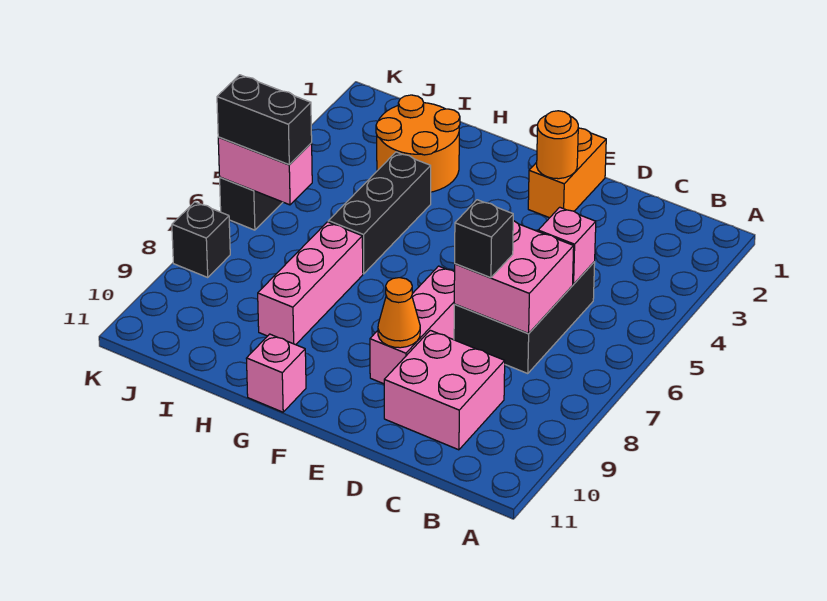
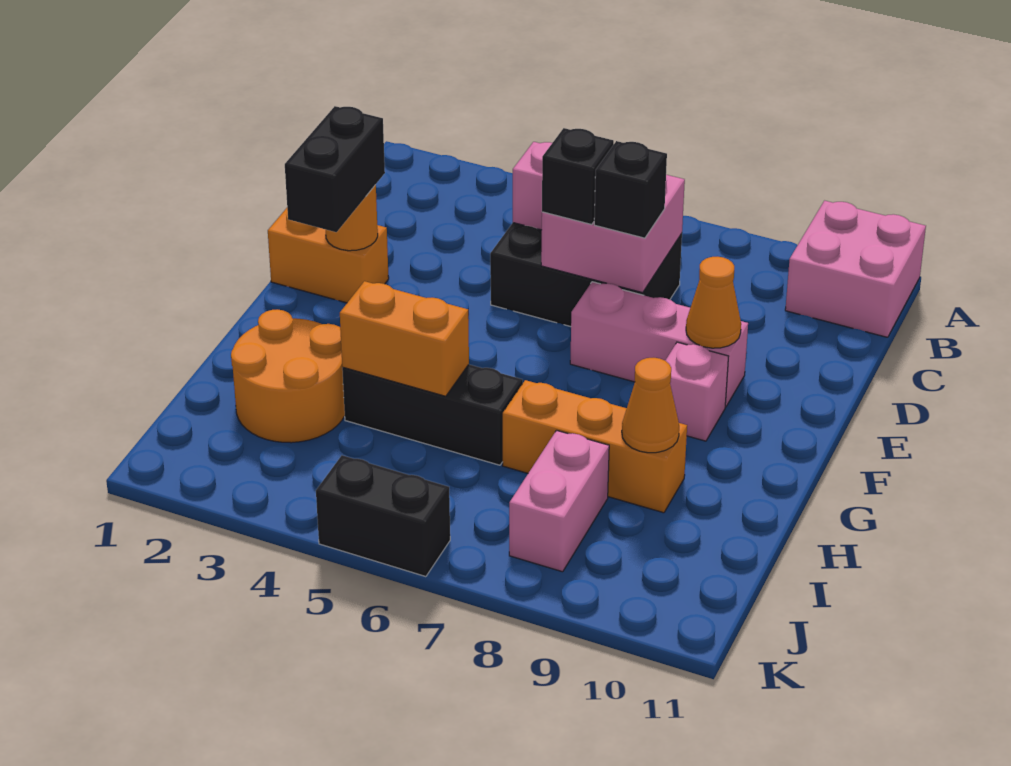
pink brick C9:D10 level 1 -> pink brick A10:B11 level 1
pink brick G11 level 1 -> pink brick F9 level 1
none -> orange brick H4:H5 level 2
pink brick H7:H9 level 1 -> orange brick H7:H9 level 1
none -> orange cone H9 level 2
pink brick J6:K6 level 2 -> pink brick I8:J8 level 1
black brick J6:K6 level 3 -> black brick E2:F2 level 3
black brick K8 level 1 -> black brick D6 level 3

